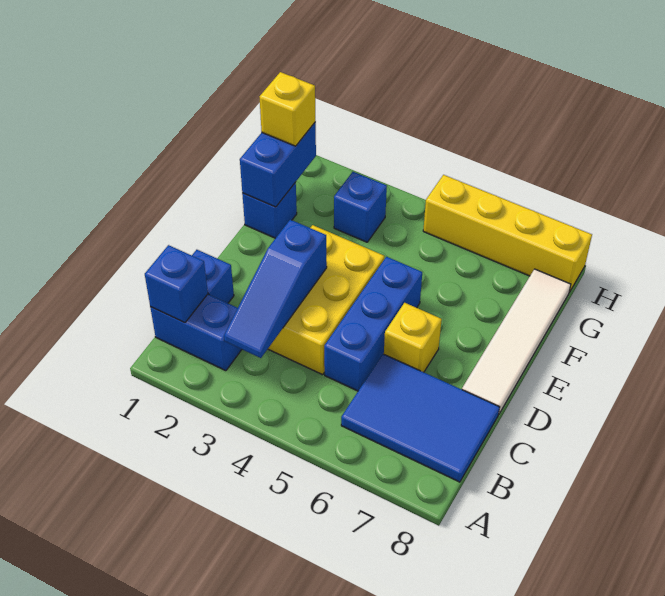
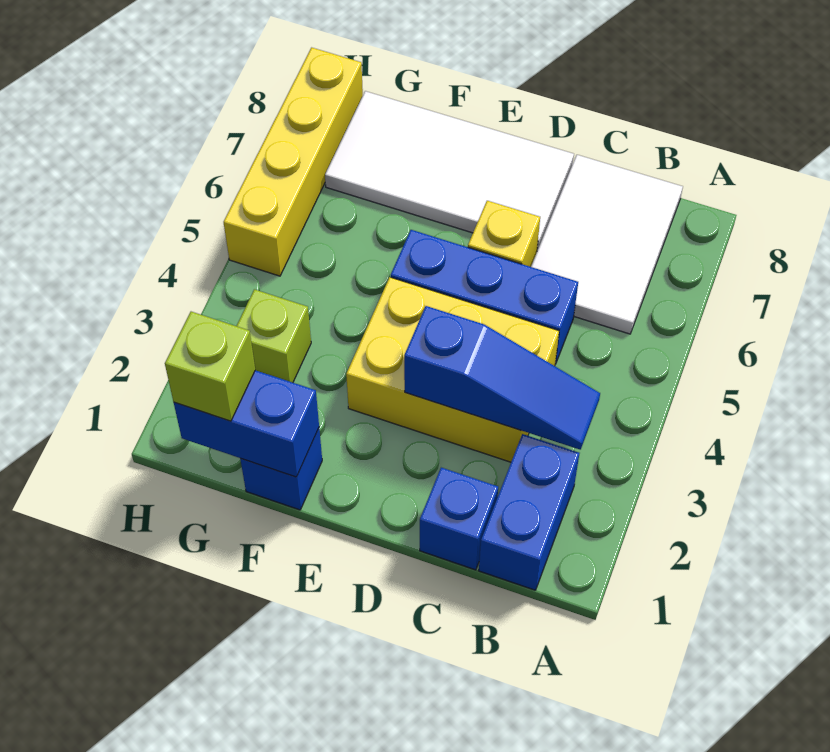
blue brick B1 level 2 -> none
blue tile B6:C8 level 1 -> white tile B6:C8 level 1
white tile D8:G8 level 1 -> white tile D7:G8 level 1
yellow brick G1 level 3 -> lime brick G1 level 3
blue brick G3 level 1 -> lime brick G3 level 1

